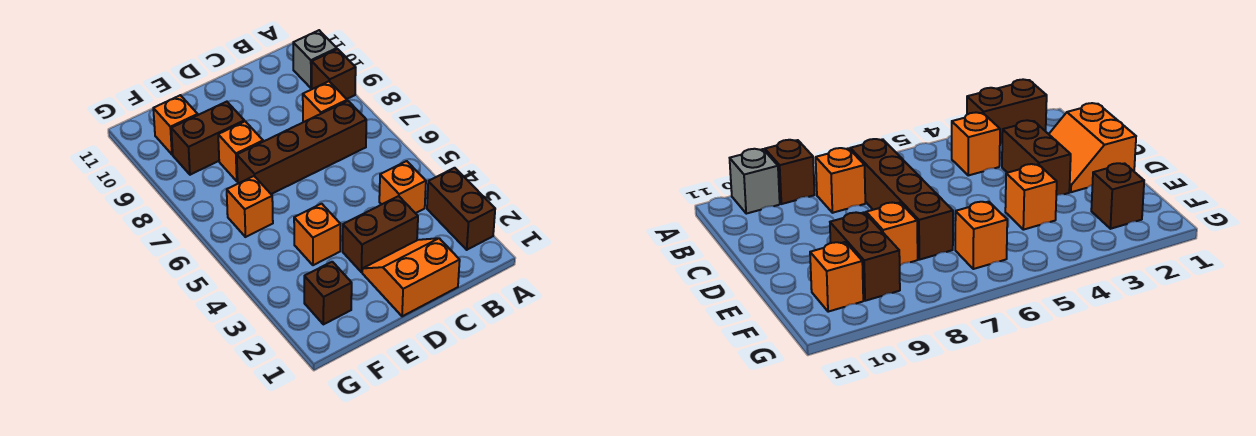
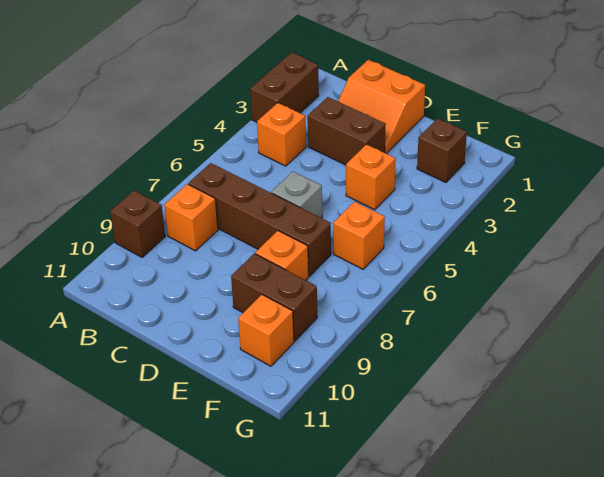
grey brick A10 level 1 -> grey brick D6 level 1

